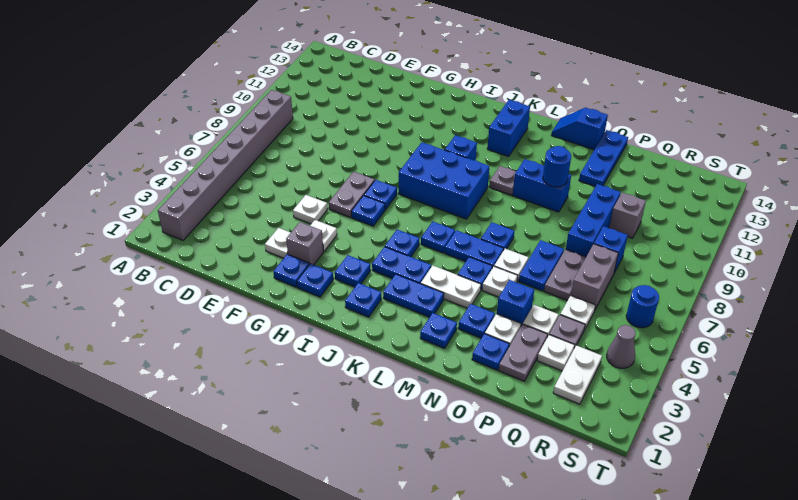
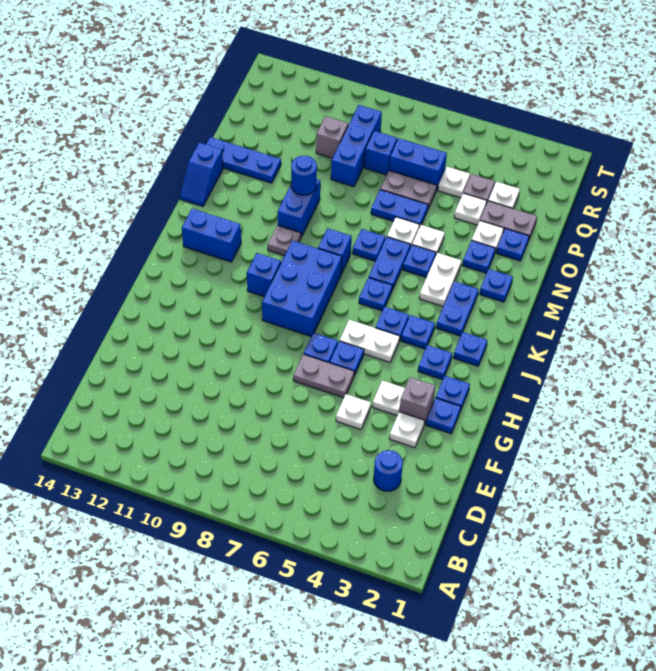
grey brick B2:B9 level 1 -> none
blue plate J4:K4 level 1 -> blue plate J4 level 1
blue brick O4 level 1 -> blue brick L8 level 1
blue brick P8:P10 level 1 -> blue brick P9:R9 level 1
grey brick Q6:Q7 level 1 -> blue brick Q6:Q7 level 1
white plate R2:R3 level 1 -> white plate I5:I6 level 1
grey cone S4 level 1 -> none
blue round brick S6 level 1 -> blue round brick D3 level 1

